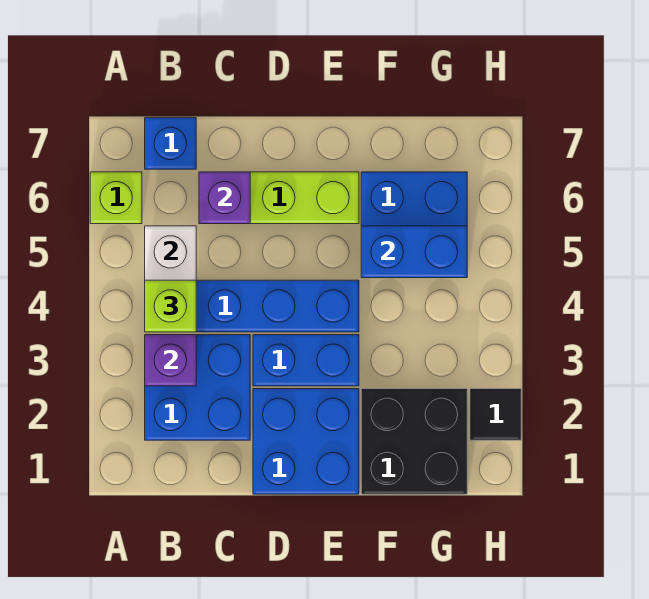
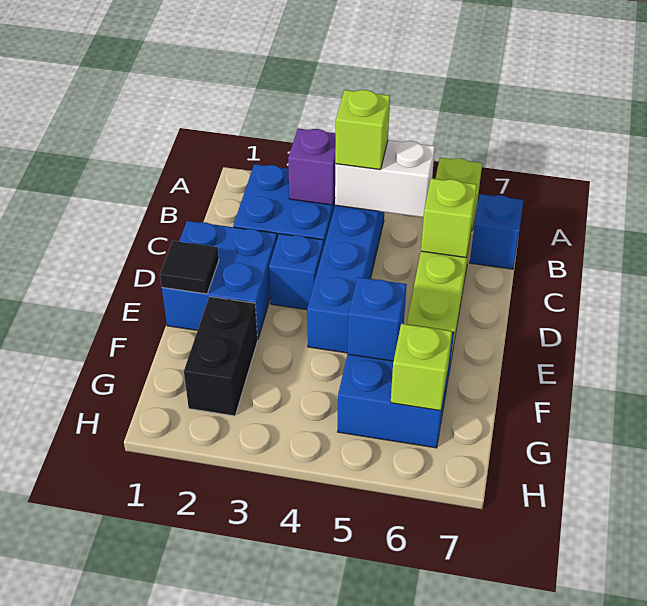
purple brick C6 level 2 -> lime brick C6 level 2
blue brick D3:E3 level 1 -> blue brick D3 level 1
black brick F1:G2 level 1 -> black brick F2:G2 level 1
blue brick F5:G5 level 2 -> blue brick F5 level 2
none -> lime brick G6 level 2
black tile H2 level 1 -> black tile E1 level 2

